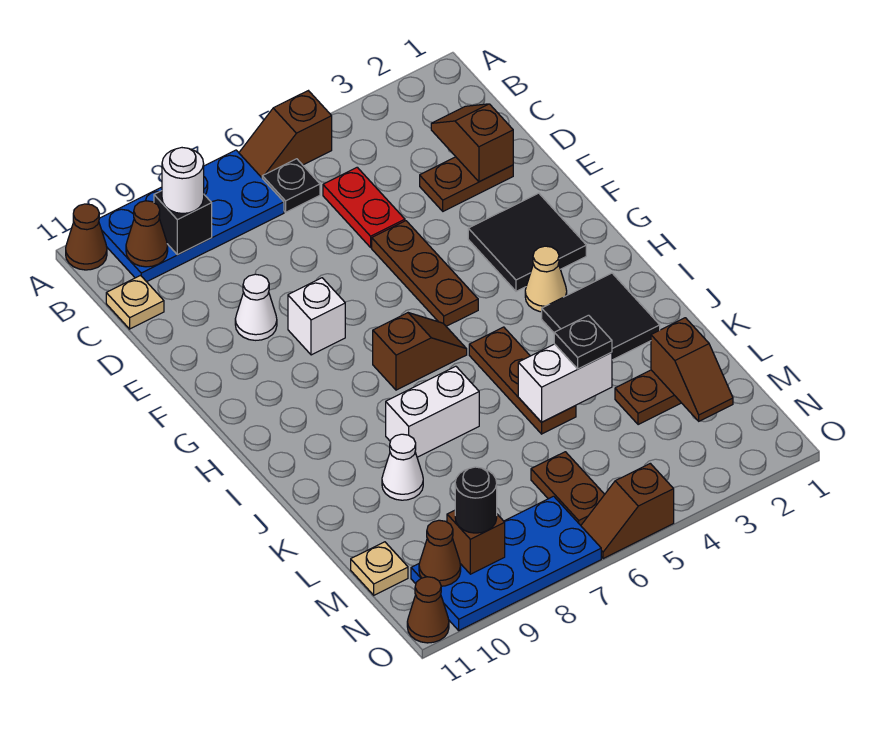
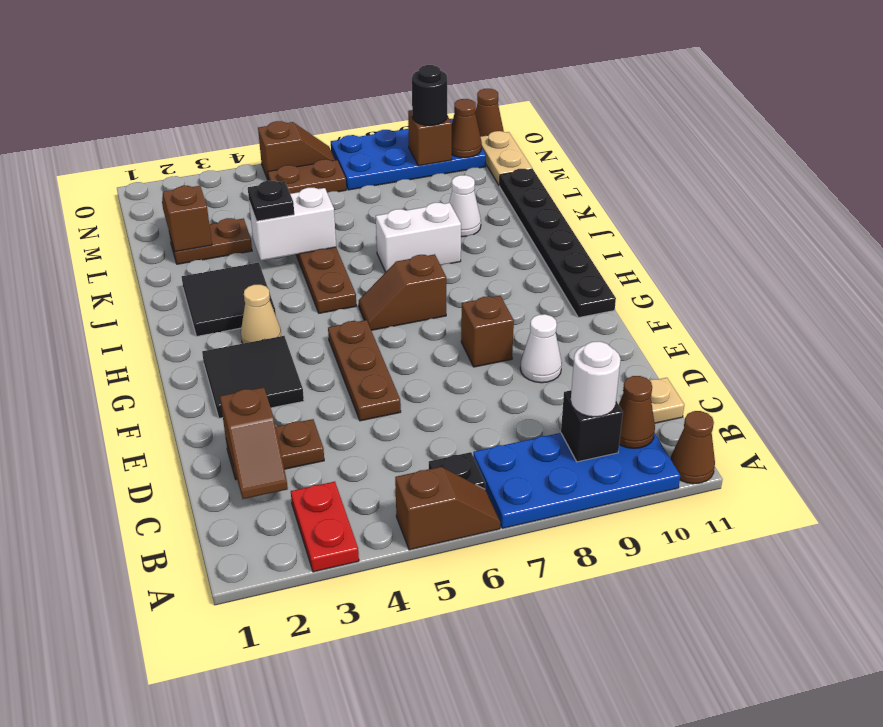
red plate C5:D5 level 1 -> red plate A3:B3 level 1
white brick F8 level 1 -> brown brick F8 level 1
none -> black plate G11:L11 level 1
brown plate M6:N6 level 1 -> brown plate N5:N6 level 1
tan plate M11 level 1 -> tan plate M11:N11 level 1

